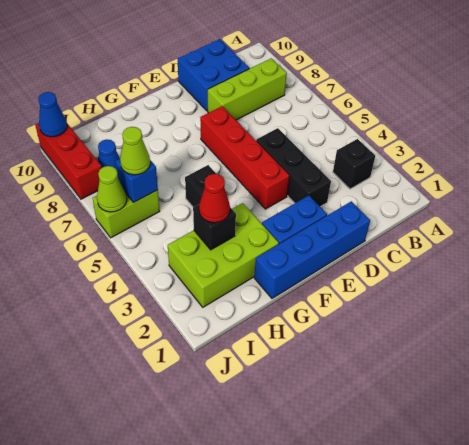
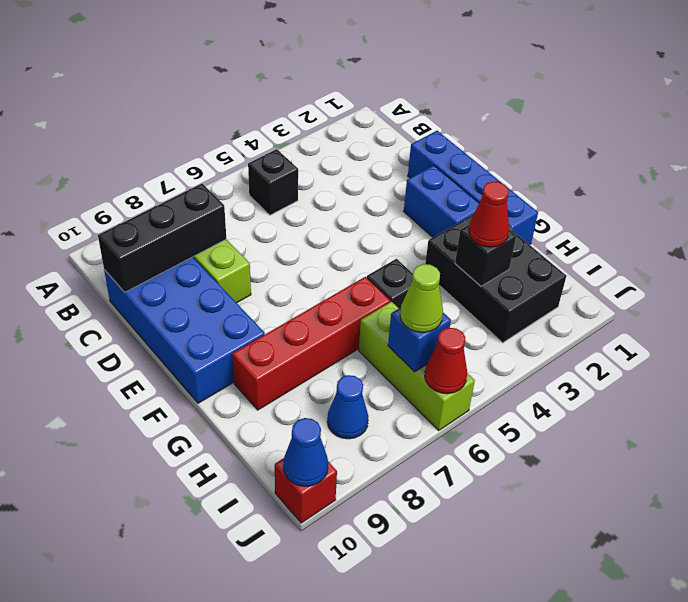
black brick B3 level 1 -> black brick B5 level 1
blue brick C9:D10 level 1 -> blue brick C9:F10 level 1
black brick D3:D5 level 1 -> black brick C8:C10 level 2
red brick E4:E7 level 1 -> red brick G6:G9 level 1
lime brick G2:I3 level 1 -> black brick G2:I3 level 1
lime brick I6:J6 level 1 -> lime brick H6:J6 level 1
lime cone J6 level 2 -> red cone J6 level 2
red brick J8:J10 level 1 -> red brick J10 level 1

